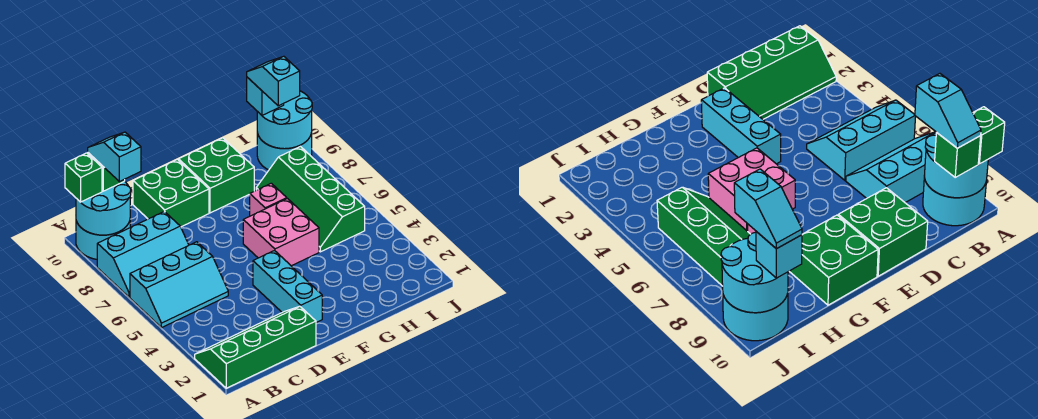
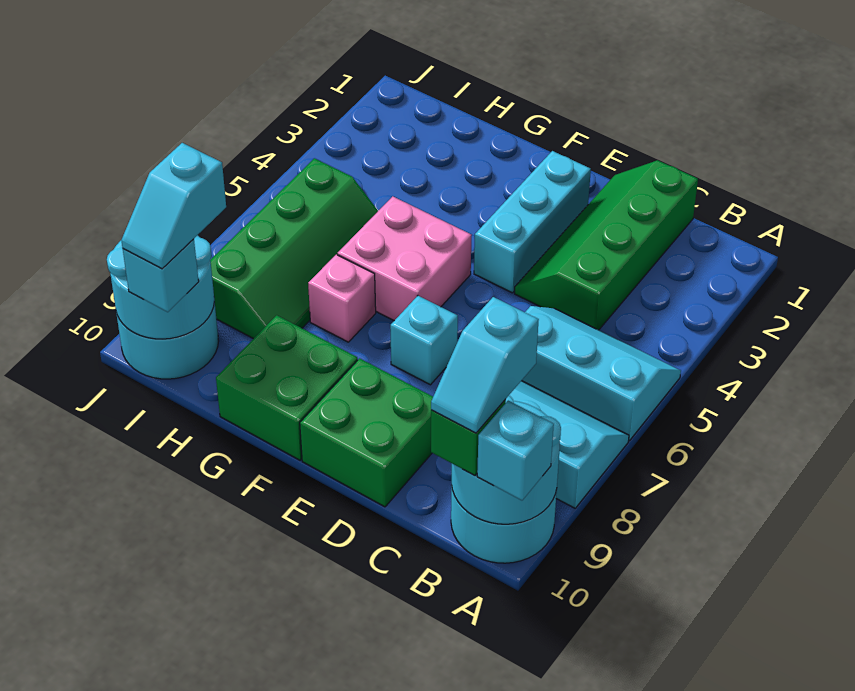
green slope A1:D2 level 1 top 1 -> green slope C1:D4 level 1 top C
green brick A10 level 3 -> cyan brick A10 level 3
none -> cyan brick E7 level 1

